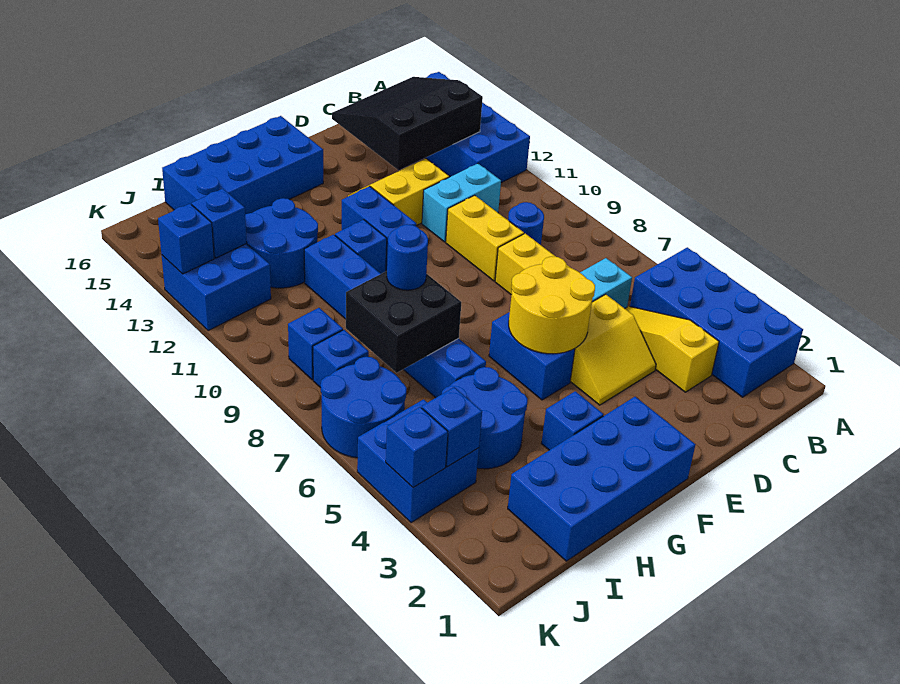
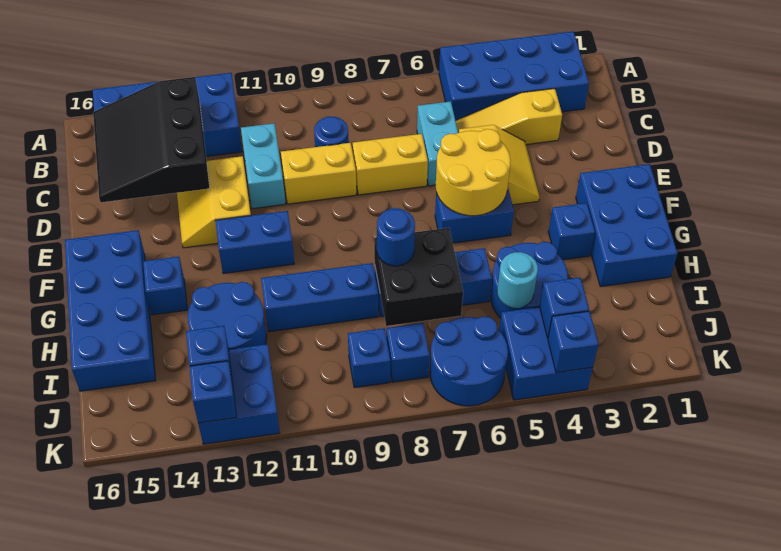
blue brick F1:I2 level 1 -> blue brick F1:H2 level 1
blue brick G11 level 1 -> blue brick G14 level 1
none -> cyan round brick I5 level 2

